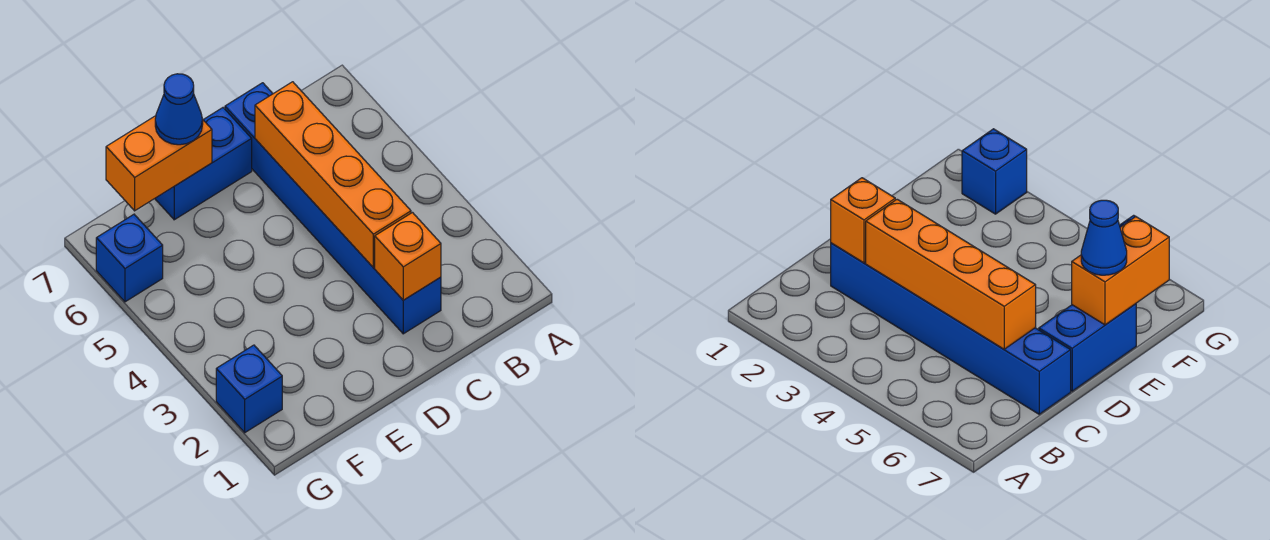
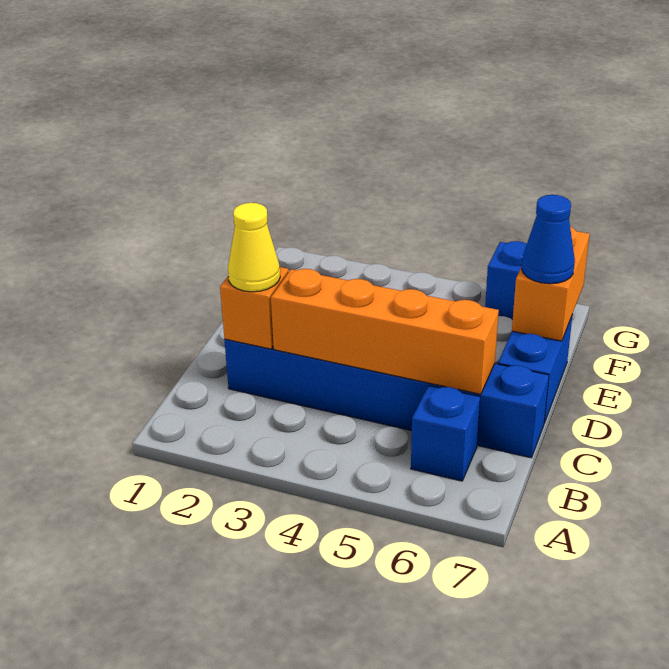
none -> yellow cone C2 level 3
blue brick G2 level 1 -> blue brick B6 level 1

